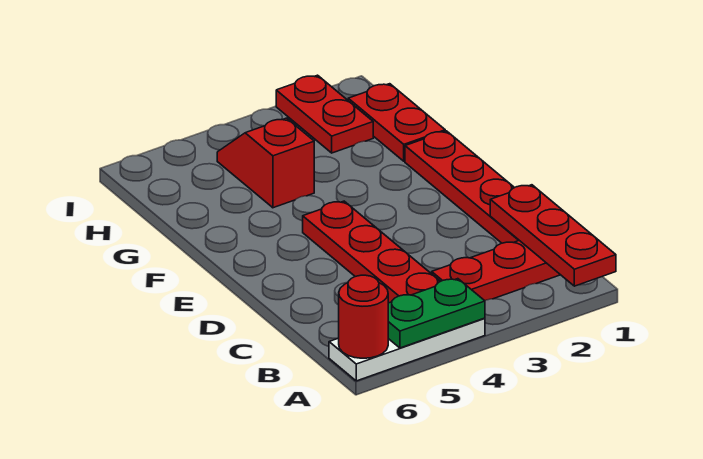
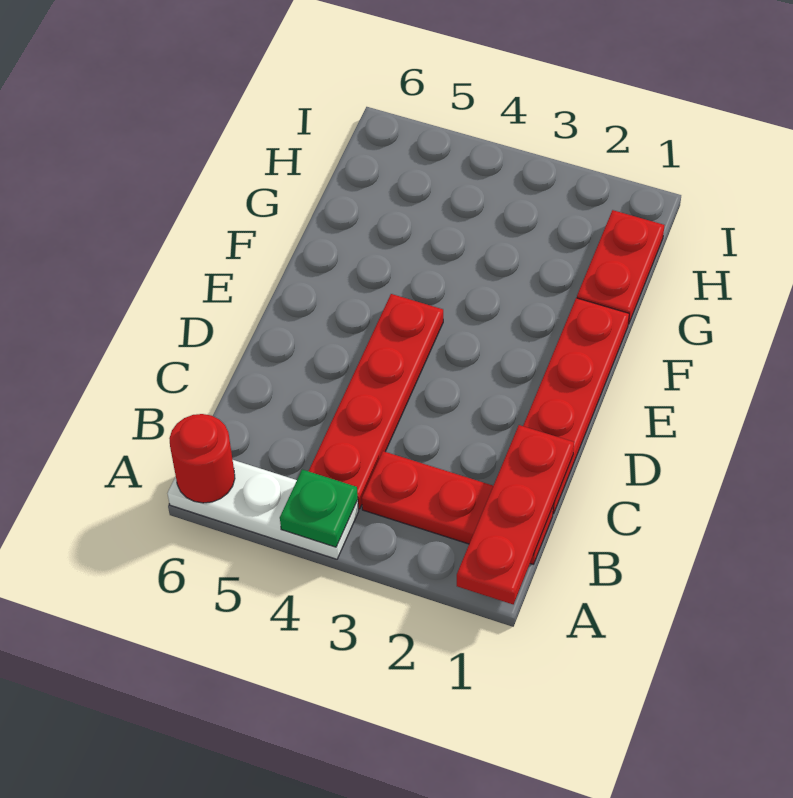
green plate A4:A5 level 2 -> green plate A4 level 2
red slope G4:H4 level 1 top G -> none
red plate H2:I2 level 1 -> none

